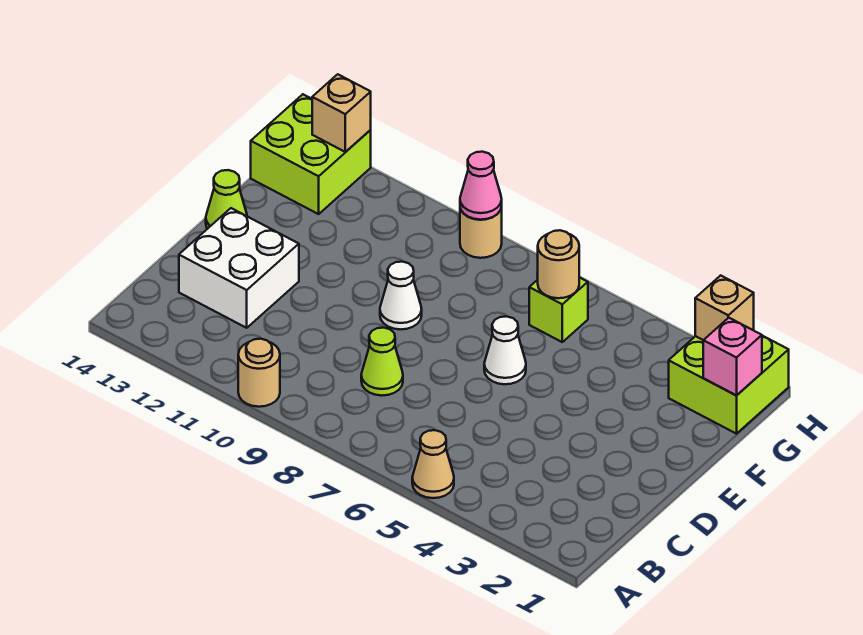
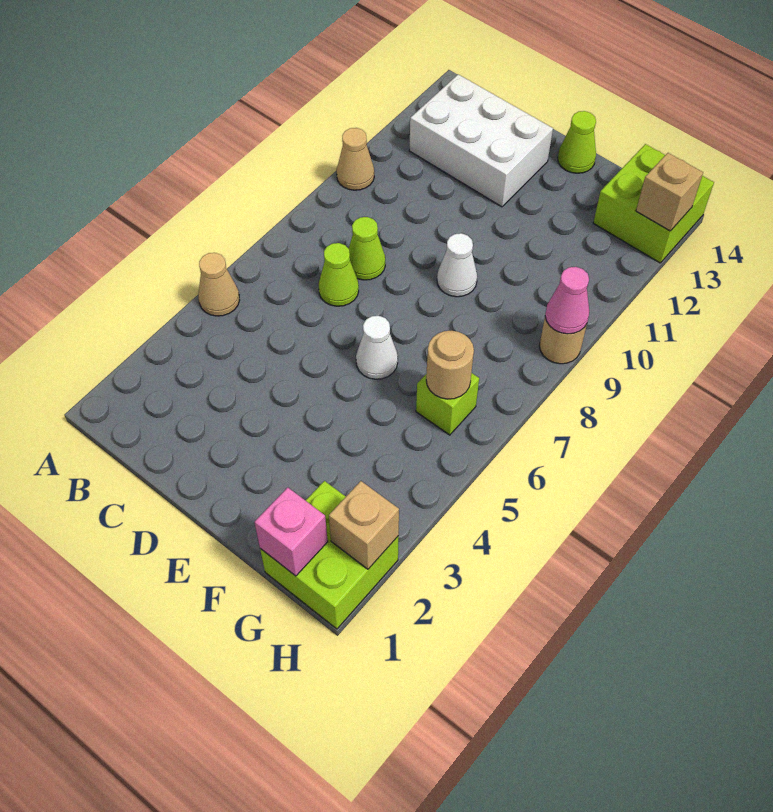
tan round brick A10 level 1 -> tan cone A10 level 1
none -> lime cone C7 level 1
white brick C12:D13 level 1 -> white brick B12:D13 level 1

